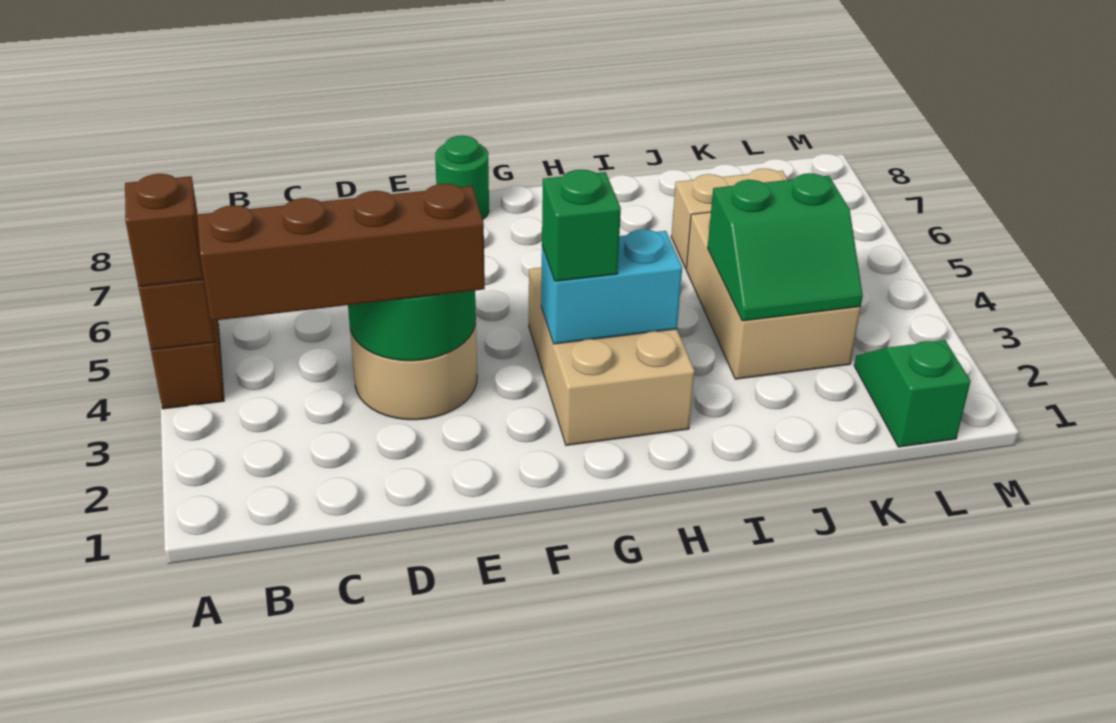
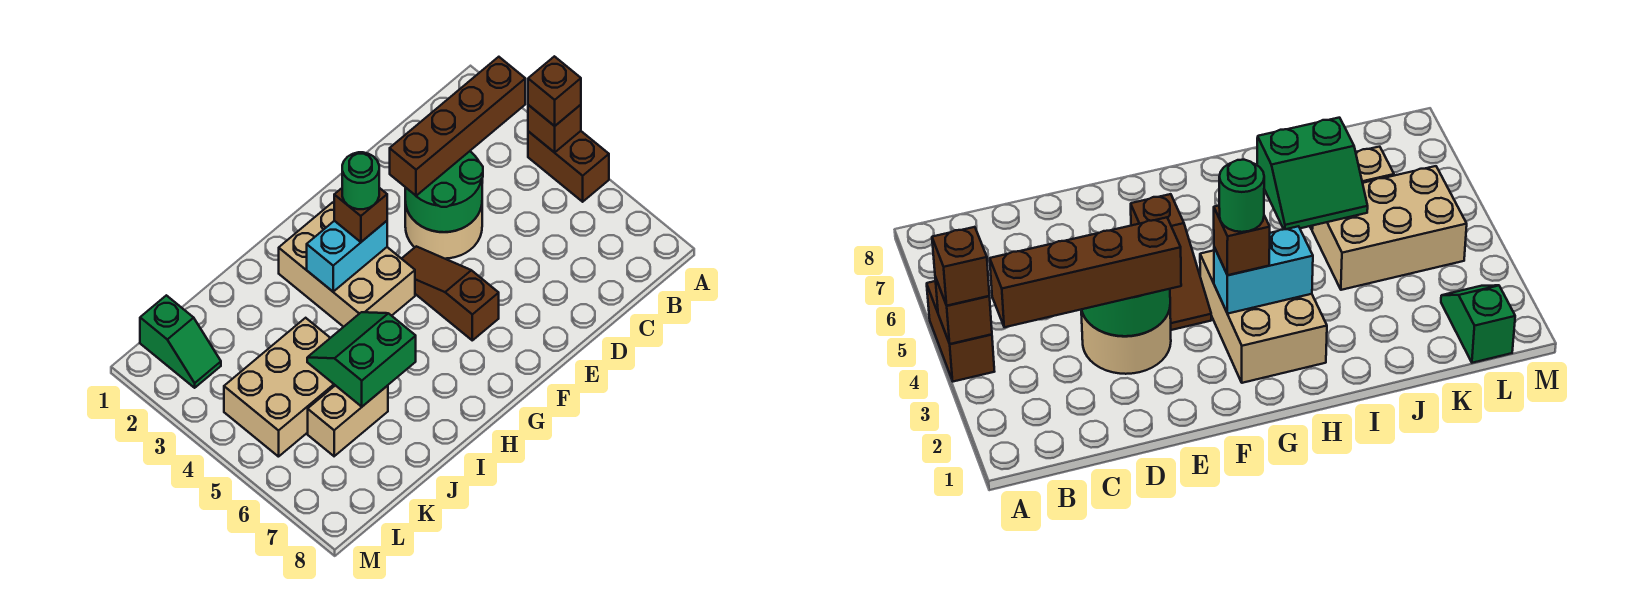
none -> brown slope F4:F6 level 1 top 6
green round brick F8 level 1 -> green round brick G3 level 4
green brick G3 level 3 -> brown brick G3 level 3
tan brick J3:K5 level 1 -> tan brick J4:L5 level 1
green slope J3:K4 level 2 top 4 -> green slope I5:J6 level 2 top 6

